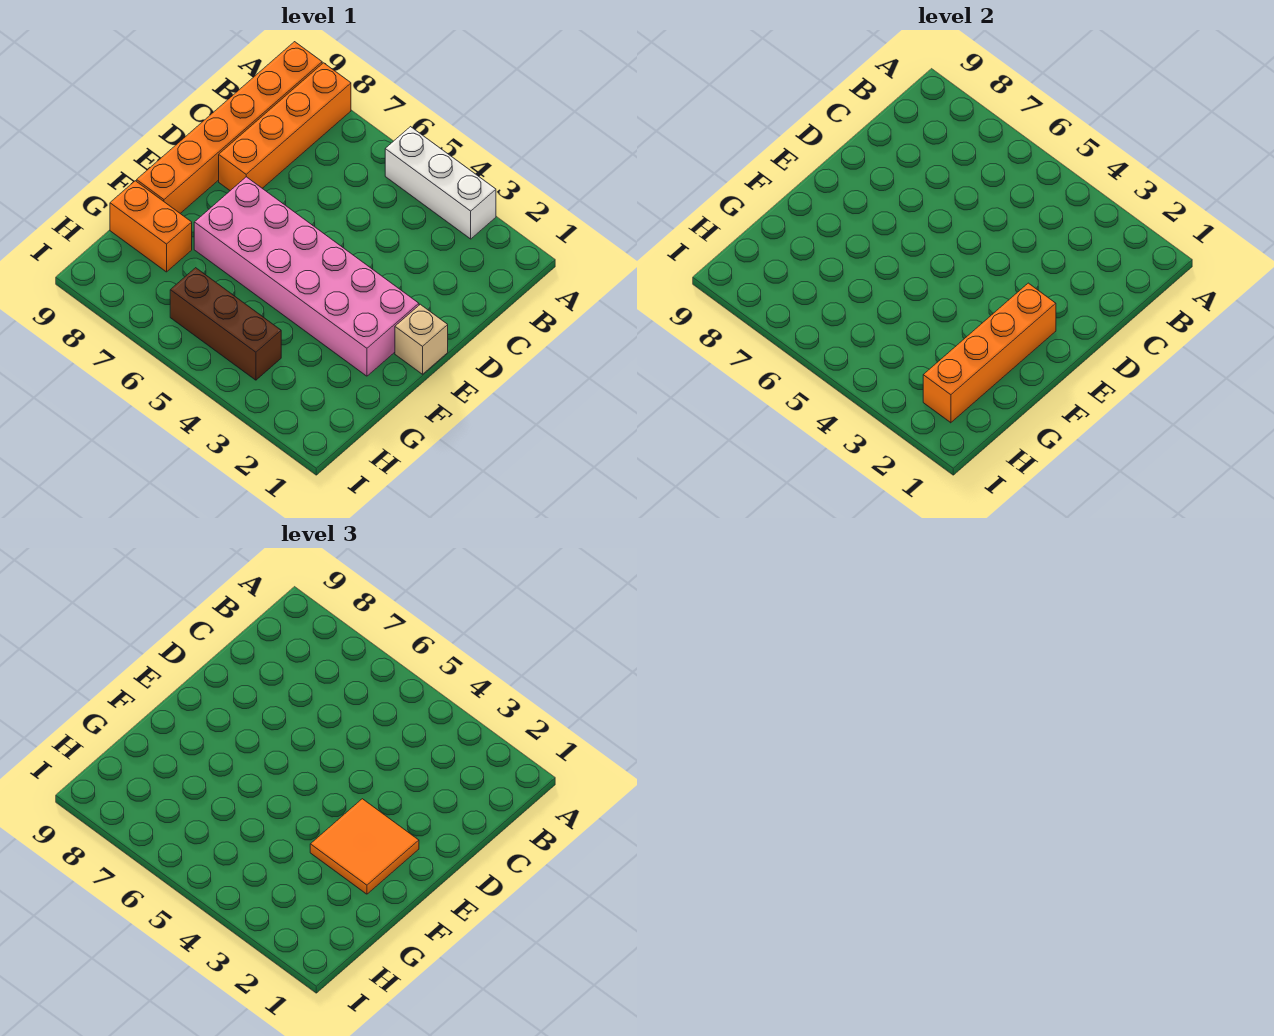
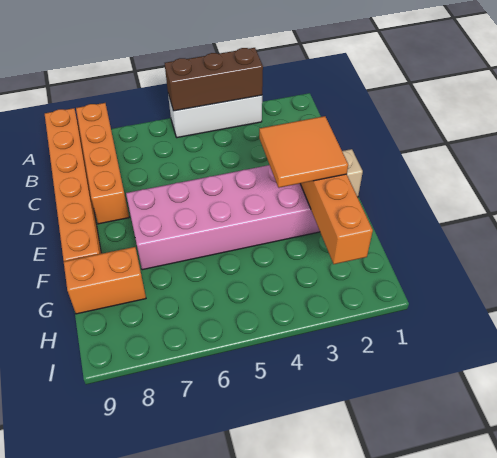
brown brick H4:H6 level 1 -> brown brick A3:A5 level 2

